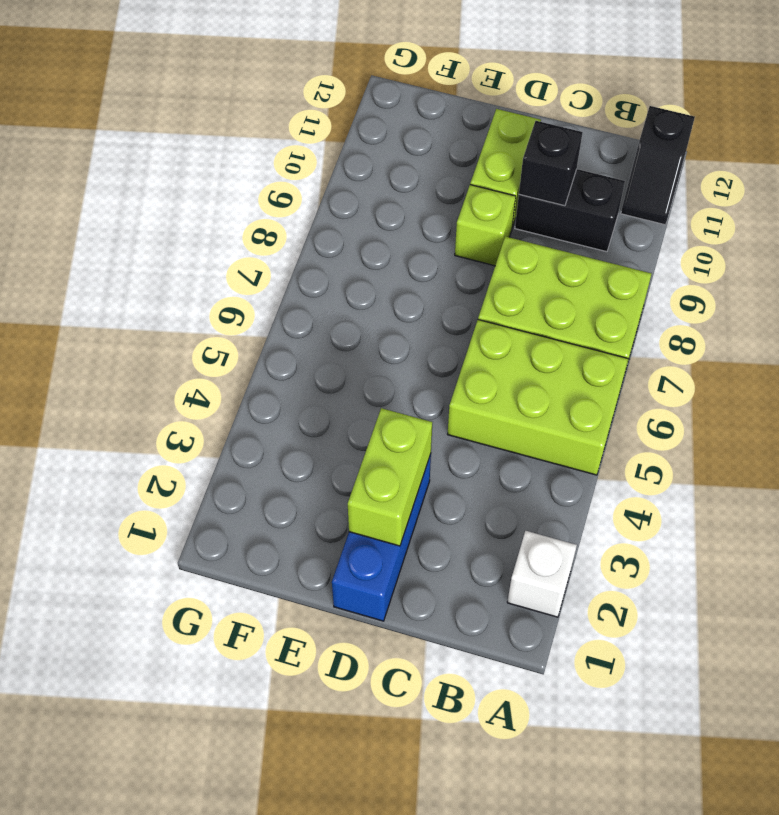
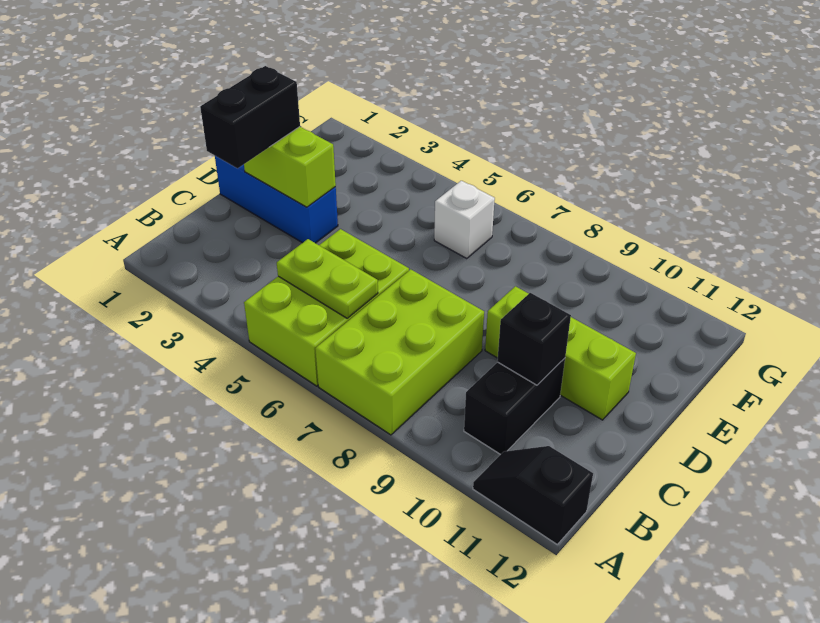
white brick A2 level 1 -> white brick F6 level 1
none -> lime plate B5:B6 level 2
none -> black brick C2:D2 level 3

